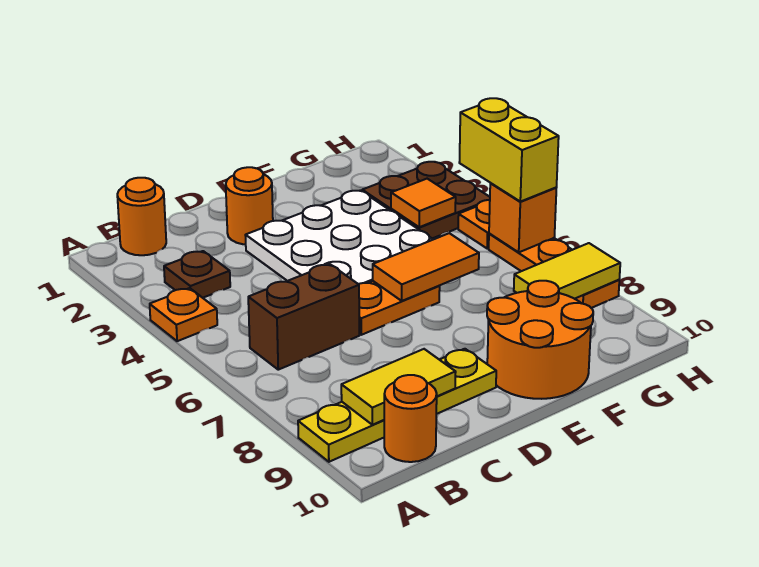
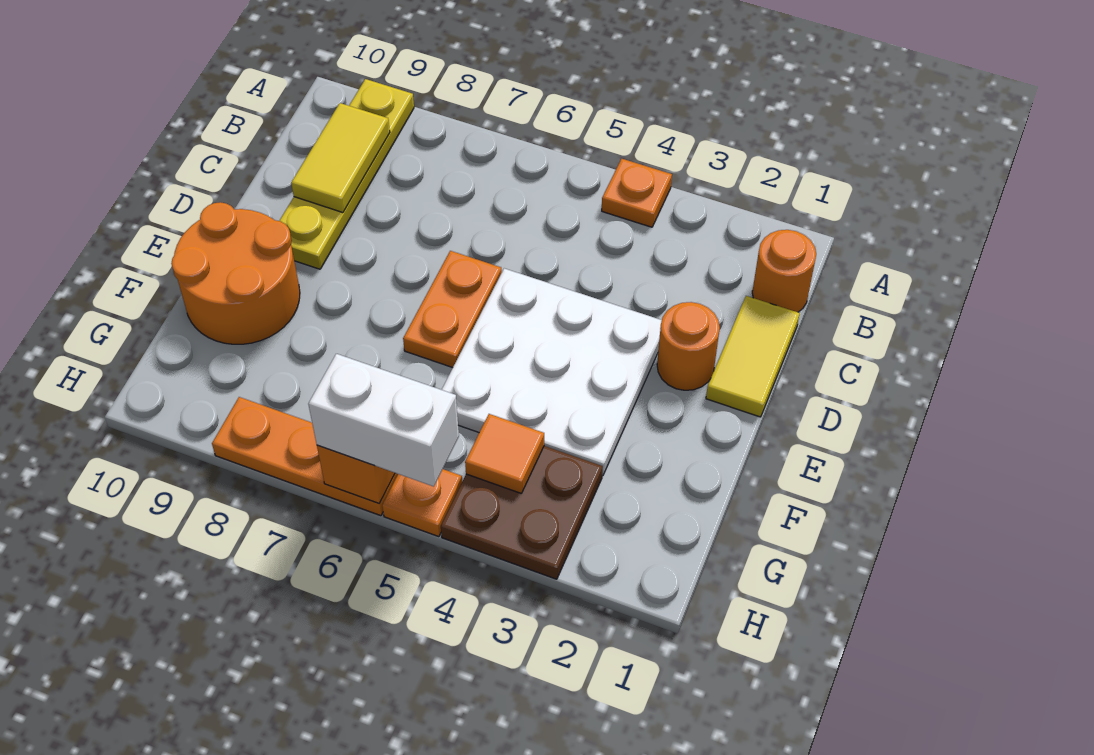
brown plate B3 level 1 -> none
brown brick B6:C6 level 1 -> none
orange round brick B10 level 1 -> none
orange tile E6:F6 level 2 -> none
yellow tile G8:H8 level 2 -> yellow tile C1:D1 level 1
yellow brick H5:H6 level 3 -> white brick H5:H6 level 3

